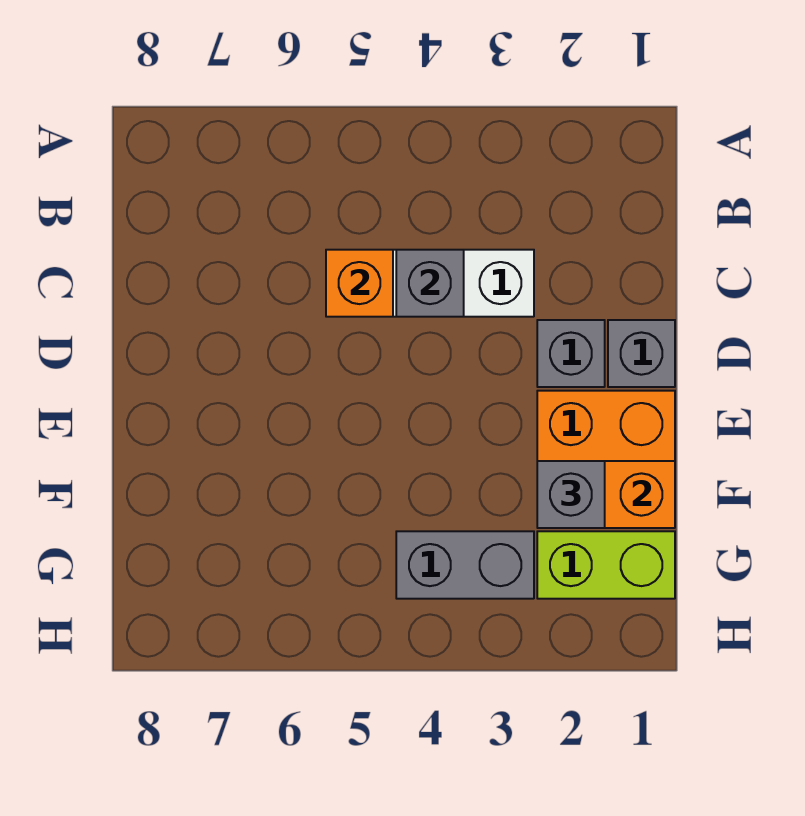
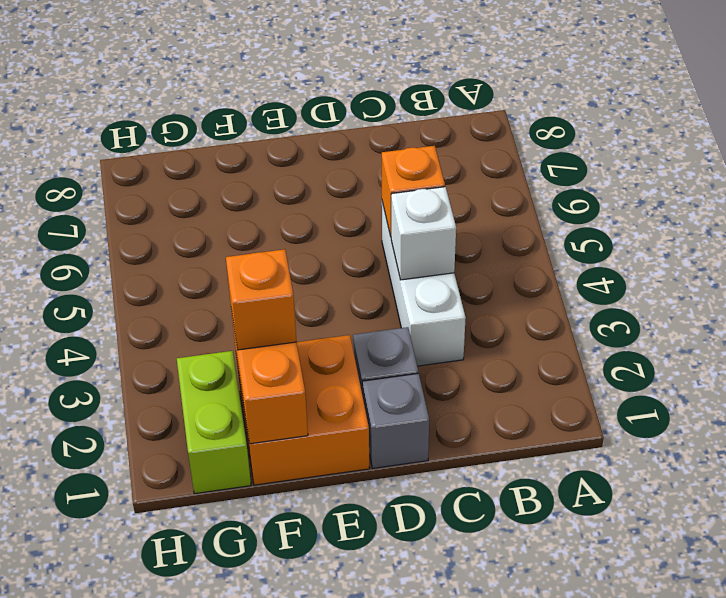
grey brick C4 level 2 -> white brick C4 level 2
grey brick F2 level 3 -> orange brick F2 level 3
grey brick G3:G4 level 1 -> none

